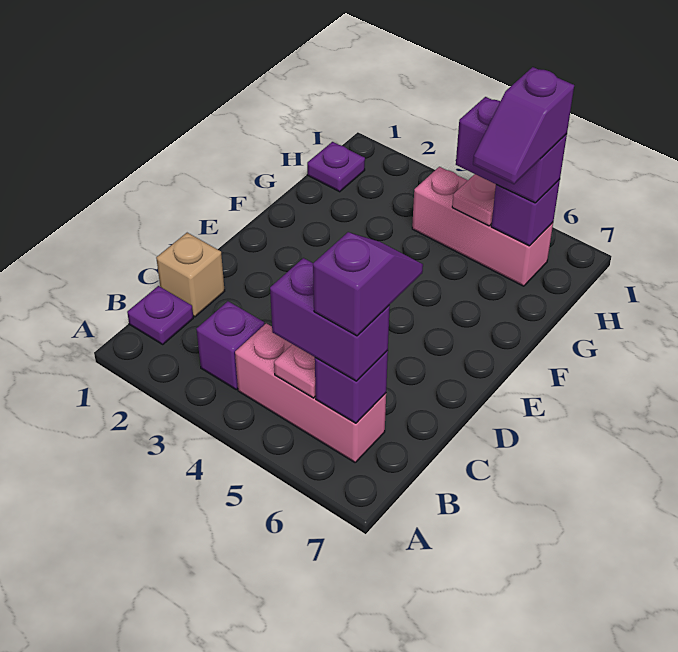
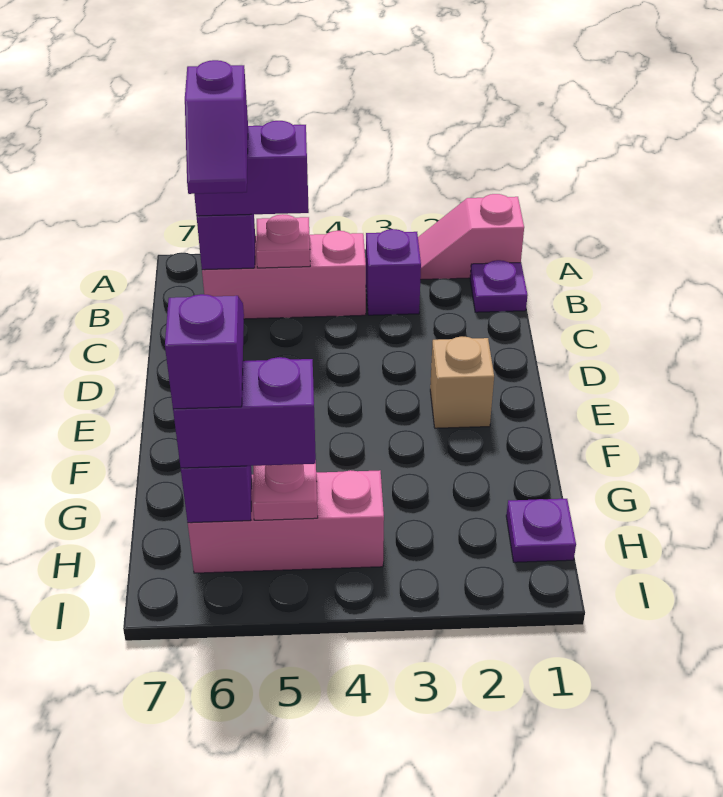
none -> pink slope A1:A2 level 1 top 1
tan brick C1 level 1 -> tan brick E2 level 1

